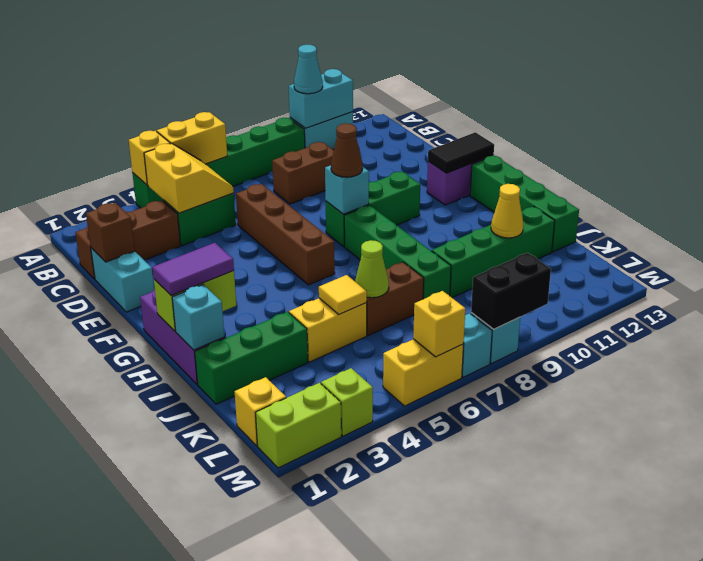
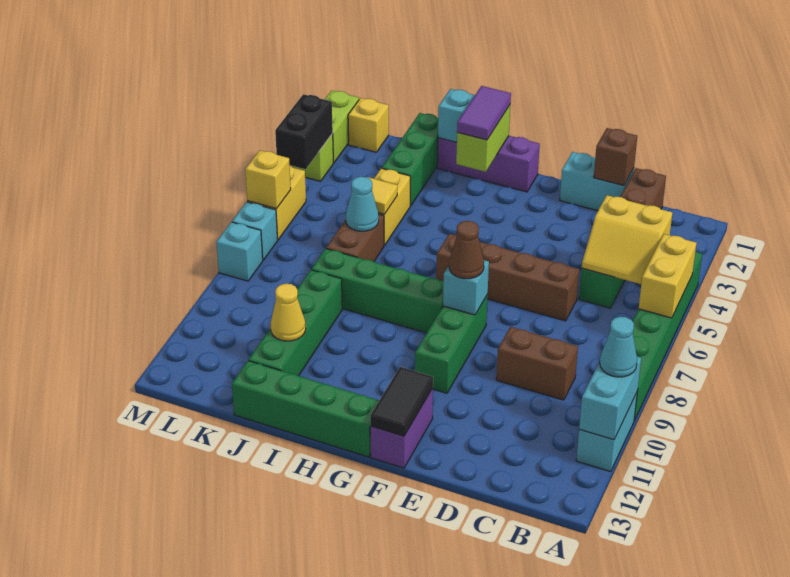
yellow brick A4 level 2 -> none
brown brick C8:C9 level 1 -> brown brick C9:D9 level 1
lime cone J6 level 2 -> cyan cone J6 level 2
black brick M8:M9 level 2 -> black brick M3:M4 level 2

